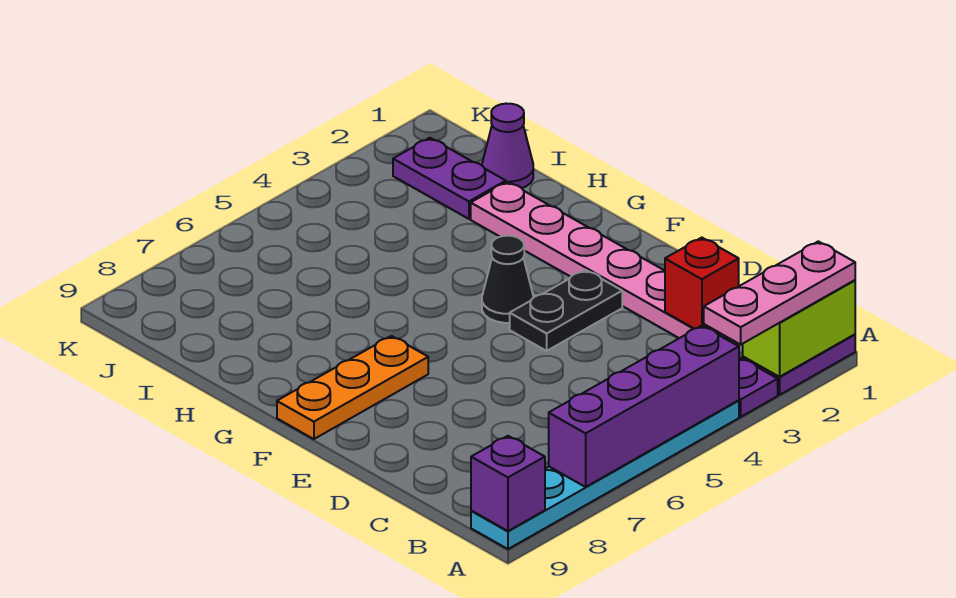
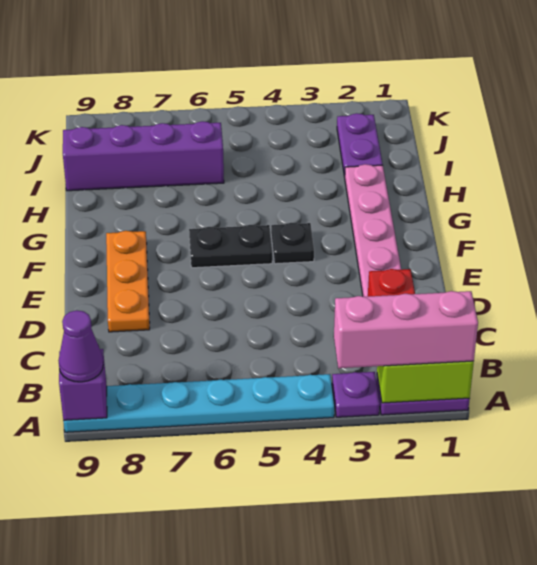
pink plate A1:A3 level 3 -> pink brick A1:A3 level 3
purple brick A4:A7 level 2 -> purple brick I6:I9 level 1
black plate E3:E4 level 1 -> black plate F5:F6 level 1
black cone F4 level 1 -> black plate F4 level 1
orange plate F7:F9 level 1 -> orange plate D8:F8 level 1
purple cone I1 level 1 -> purple cone A9 level 3

